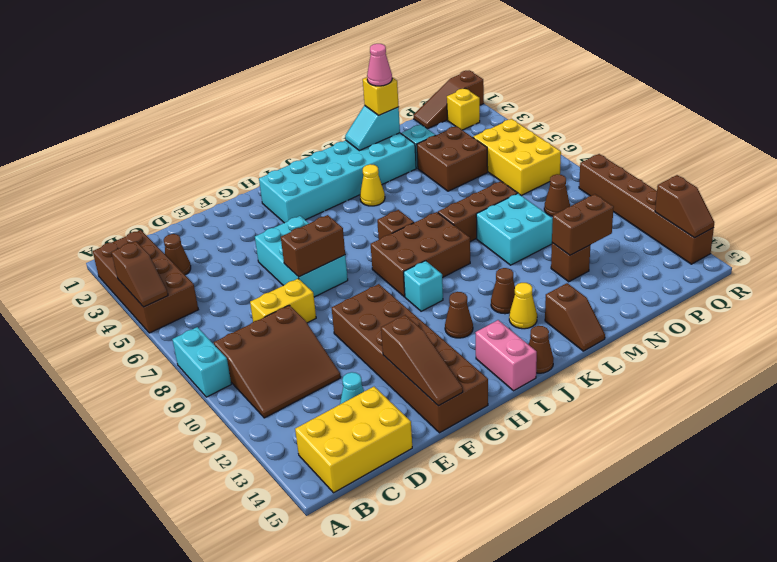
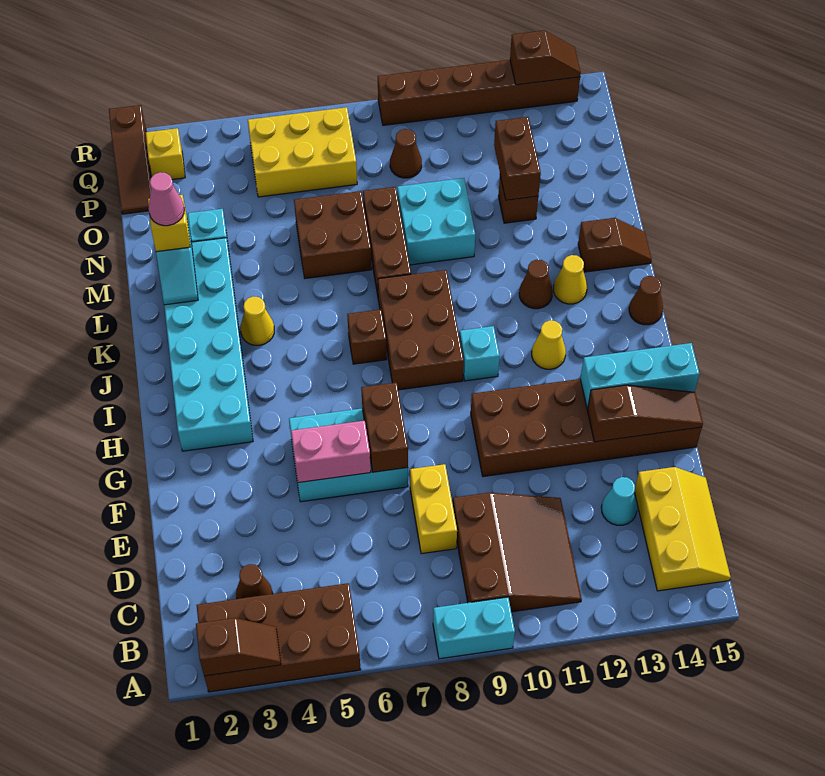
brown slope A4:A5 level 2 top 4 -> brown slope A2:A3 level 2 top 2
yellow brick B14:D15 level 1 -> yellow slope B14:D15 level 1 top 14
none -> cyan brick G13:G15 level 2
brown cone I12 level 1 -> yellow cone I12 level 1
pink brick I14:I15 level 1 -> pink brick F5:F6 level 2
brown brick N4:O5 level 1 -> brown brick M6:N7 level 1

